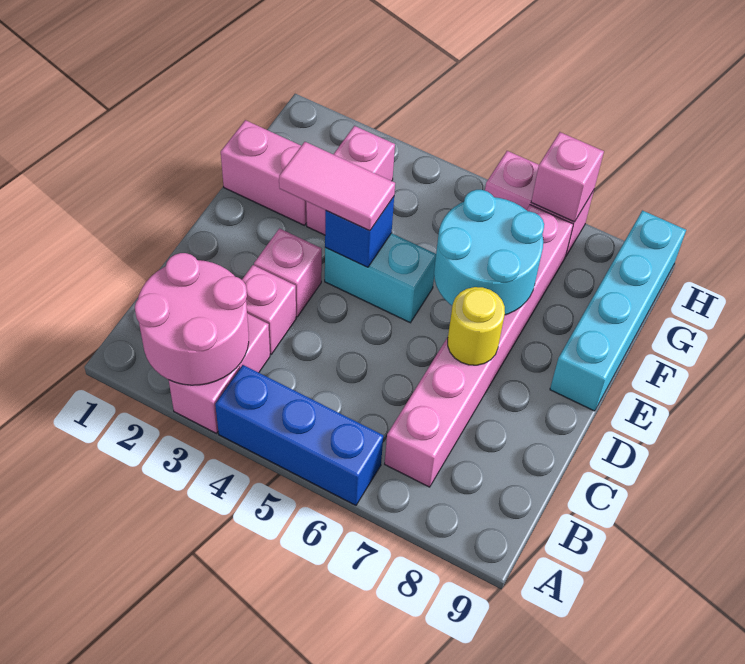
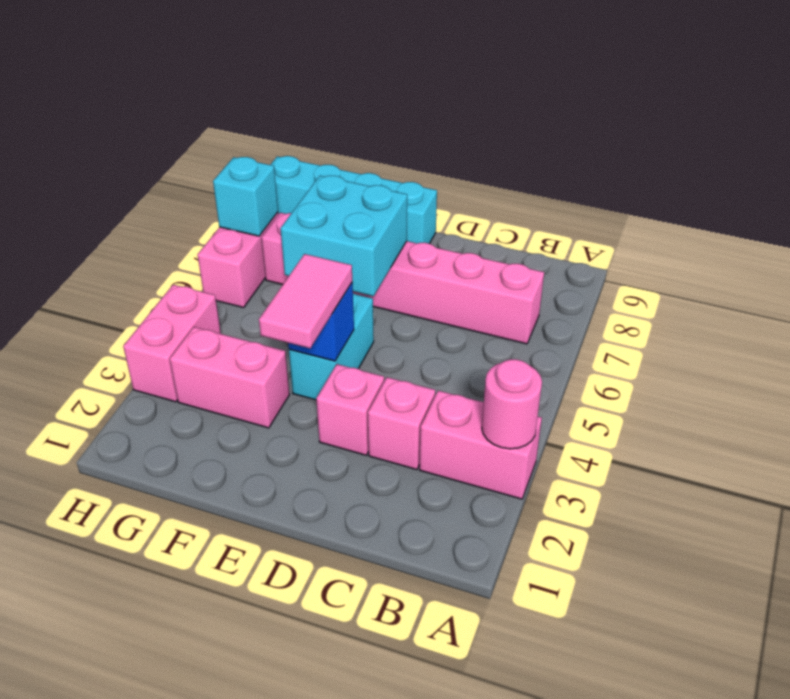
pink round brick A2:B3 level 2 -> pink round brick A3 level 2
blue brick A4:A6 level 1 -> none
yellow round brick D7 level 2 -> none
cyan round brick E6:F7 level 2 -> cyan brick E6:F7 level 2
pink brick F1:F2 level 1 -> pink brick H3:H4 level 1
pink brick H7 level 2 -> cyan brick H7 level 2

